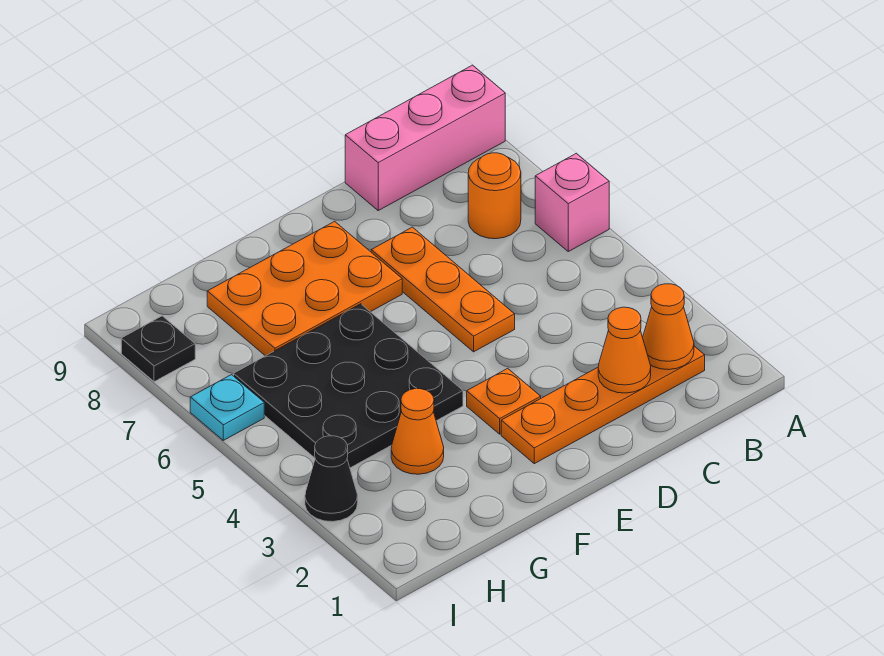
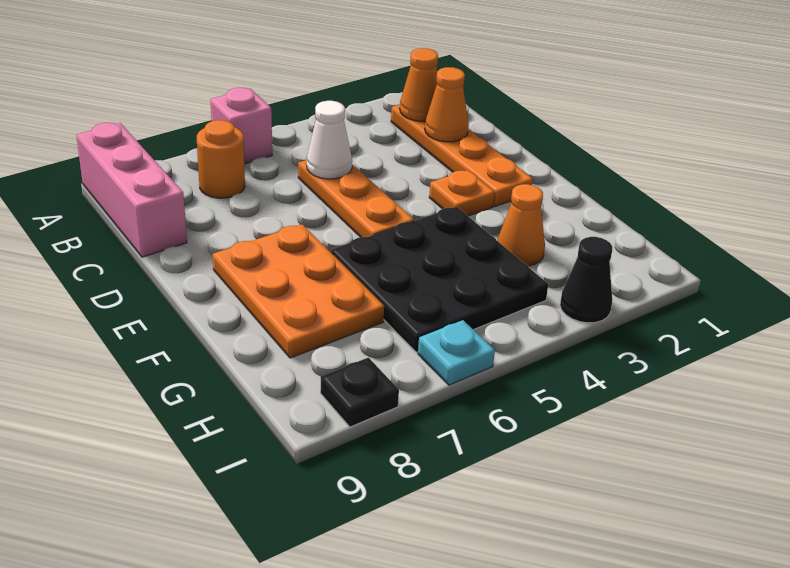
none -> white cone C5 level 2
orange plate D5:D7 level 1 -> orange plate C5:E5 level 1

